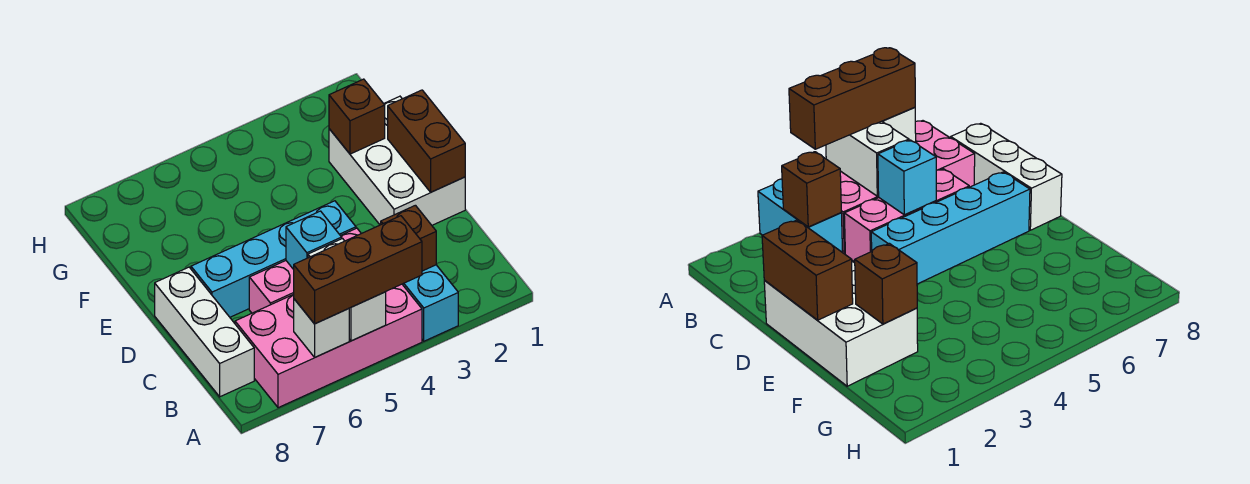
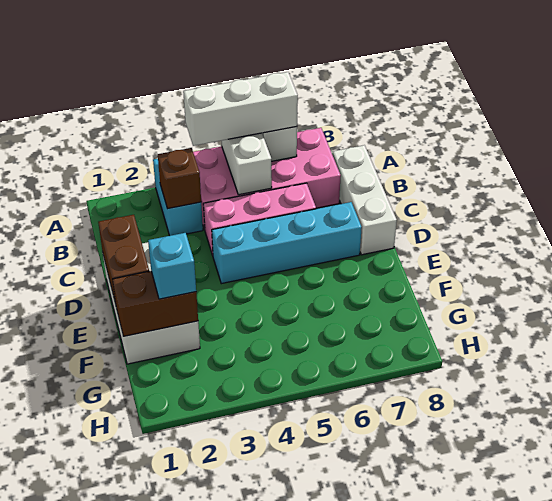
brown brick A4:A6 level 3 -> white brick A4:A6 level 3
cyan brick C5 level 2 -> cyan brick F2 level 3
brown brick F2 level 2 -> brown brick F1:F2 level 2

